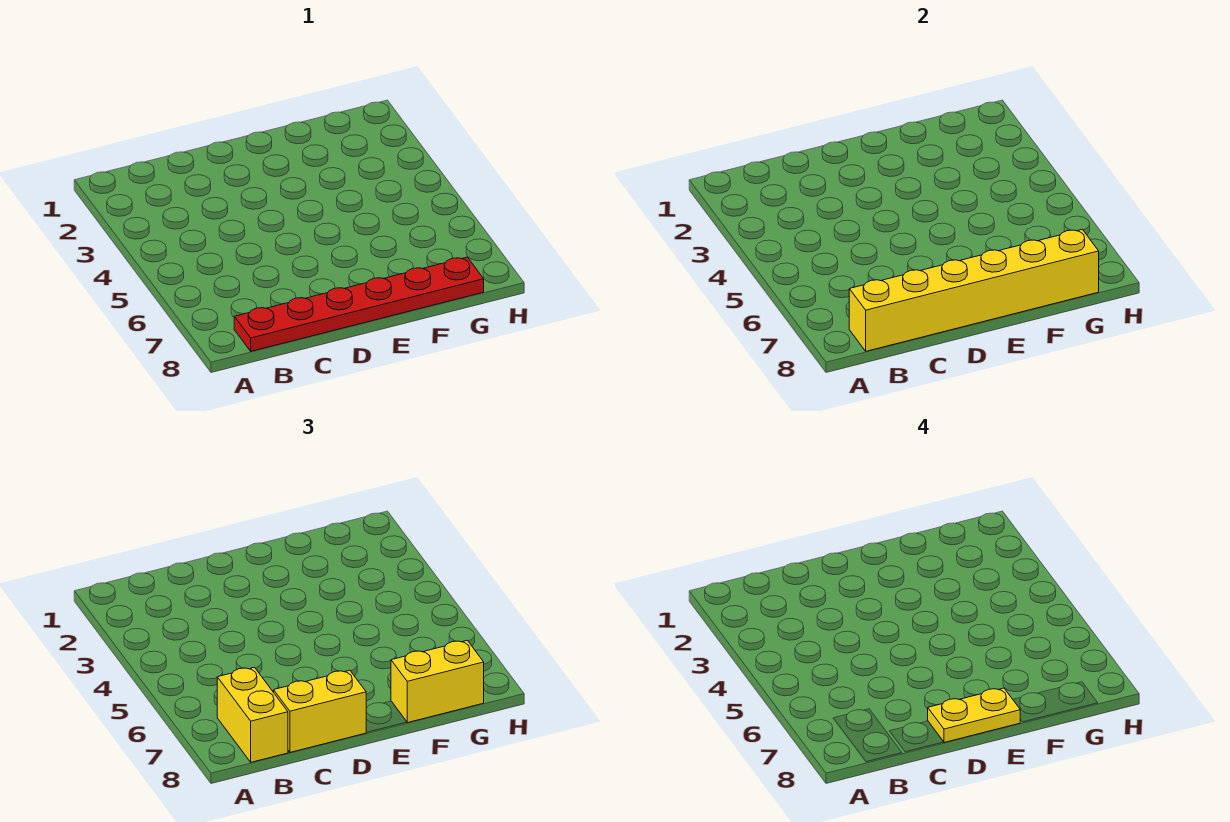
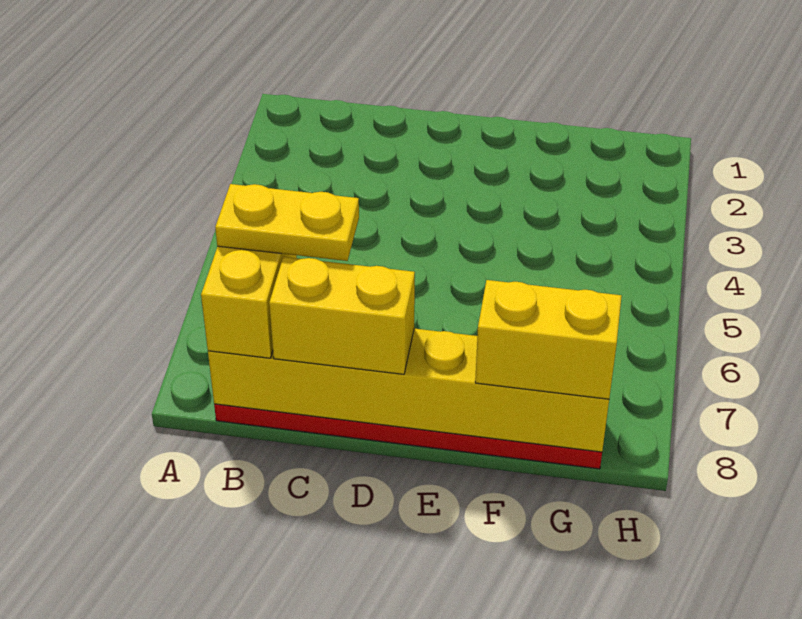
yellow plate D8:E8 level 4 -> yellow plate B7:C7 level 4

